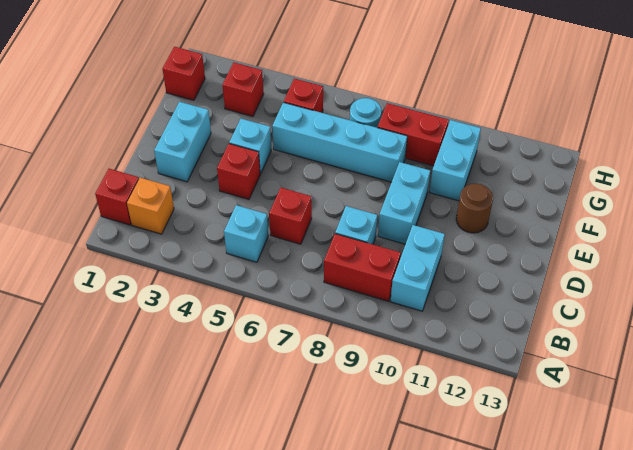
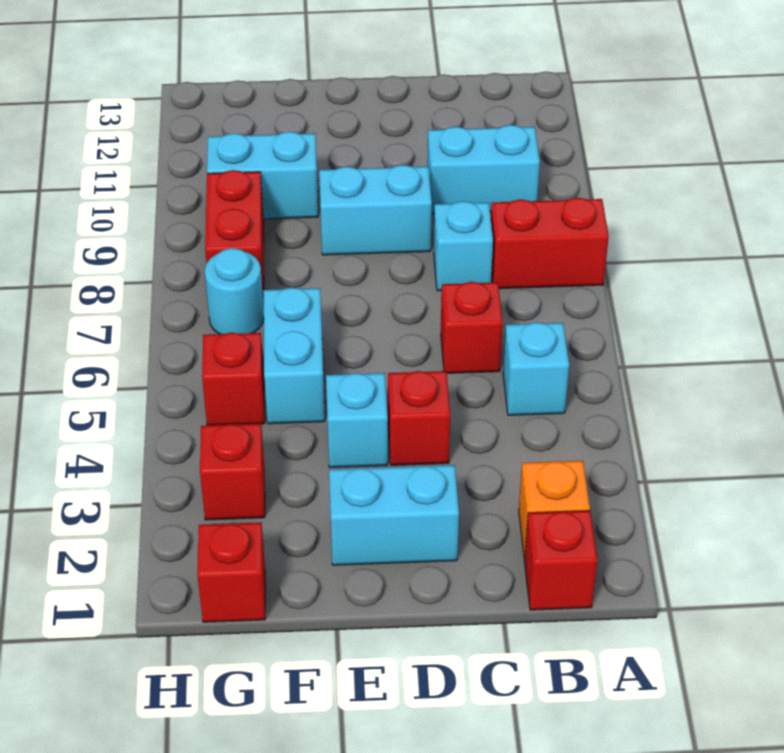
red brick B8:B9 level 1 -> red brick A8:B8 level 1
brown round brick E11 level 1 -> none
cyan brick F5:F8 level 1 -> cyan brick F5:F6 level 1

